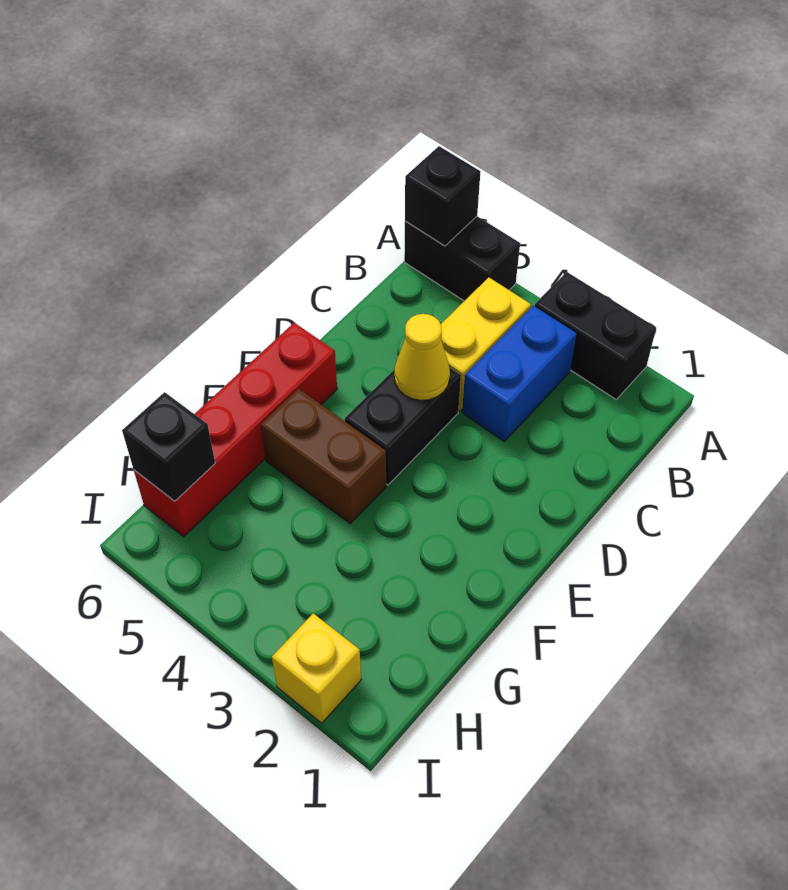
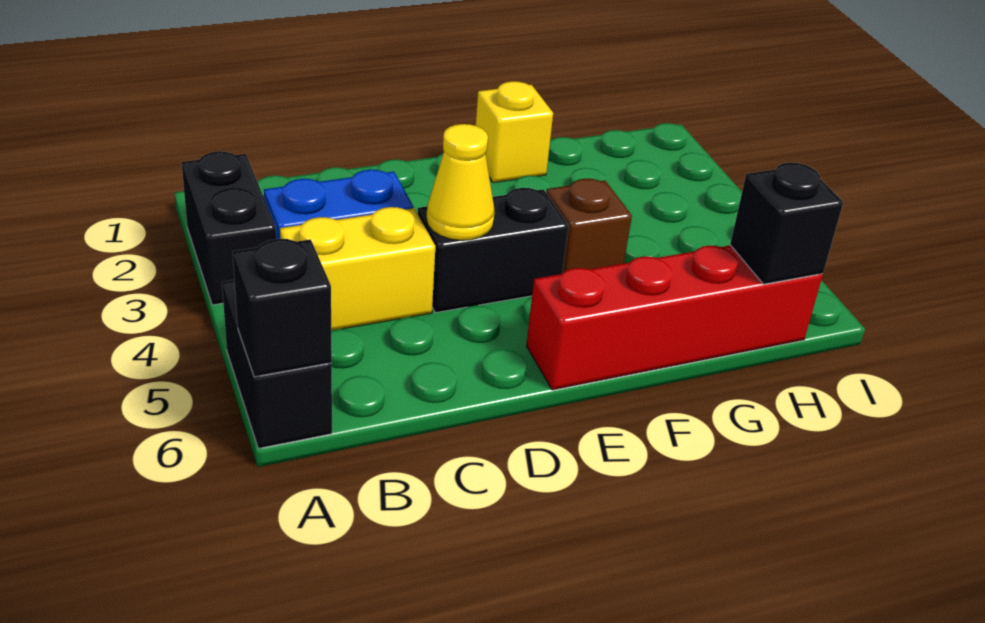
brown brick F4:F5 level 1 -> brown brick F4 level 1
yellow brick I2 level 1 -> yellow brick F1 level 1

